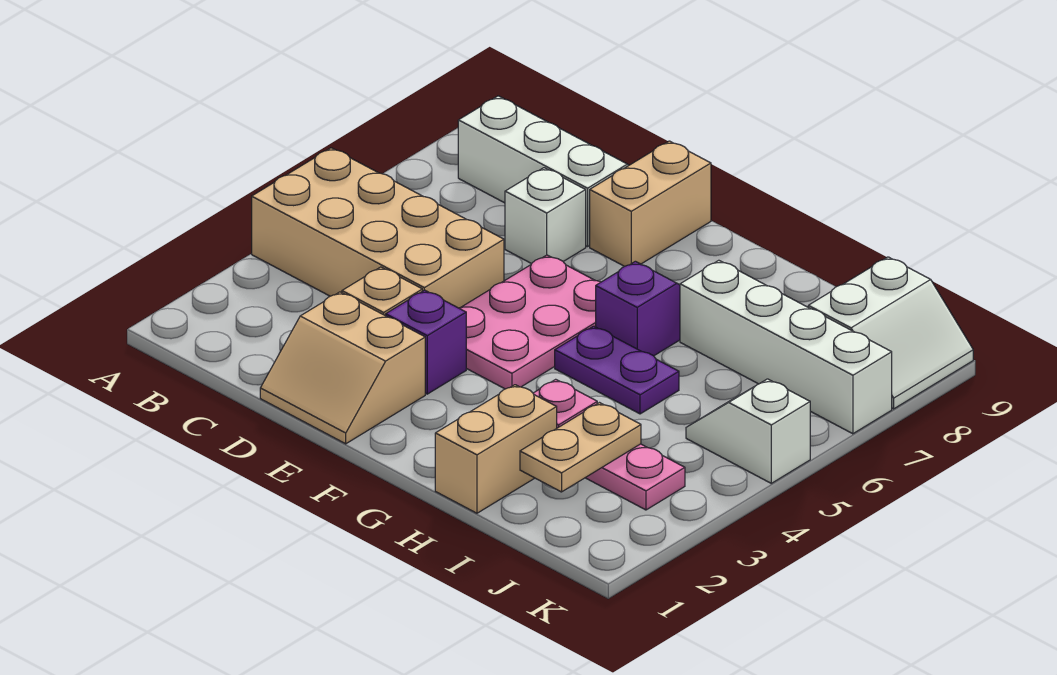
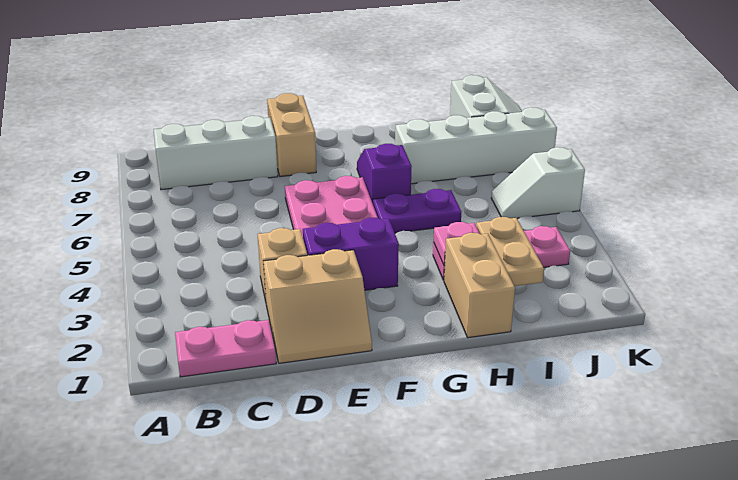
tan brick A4:D5 level 1 -> none
none -> pink plate B1:C1 level 1
white brick D7 level 1 -> none
purple brick E3 level 1 -> purple brick E3:F3 level 1

